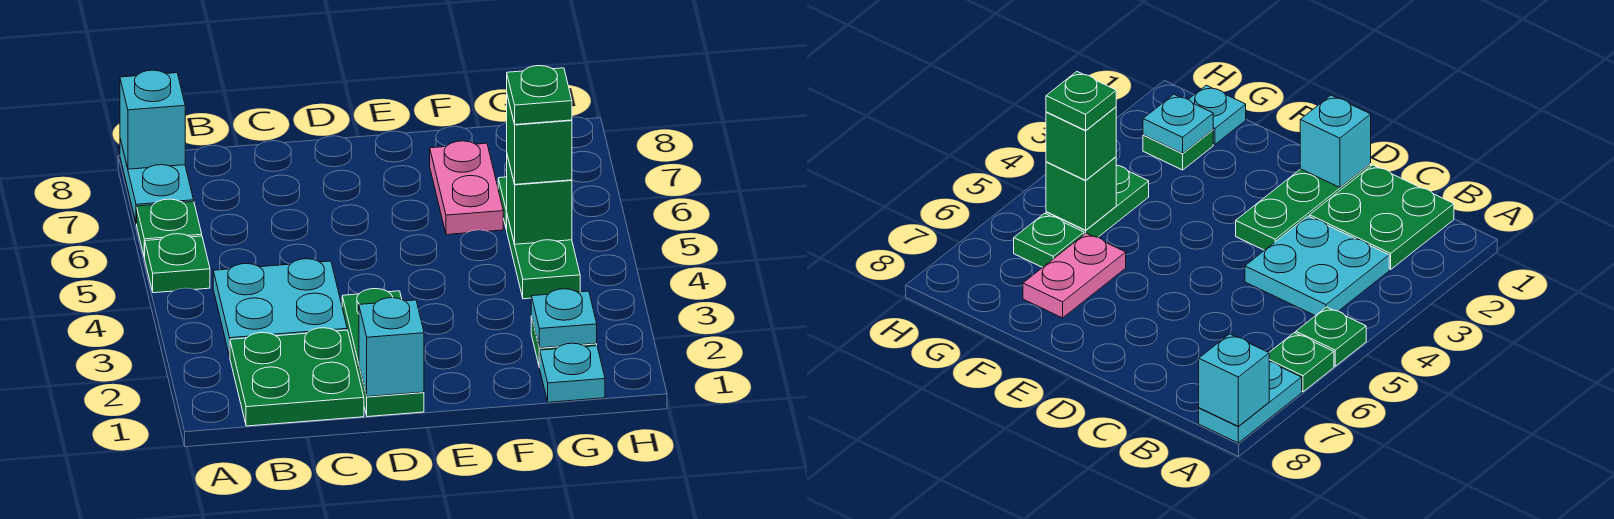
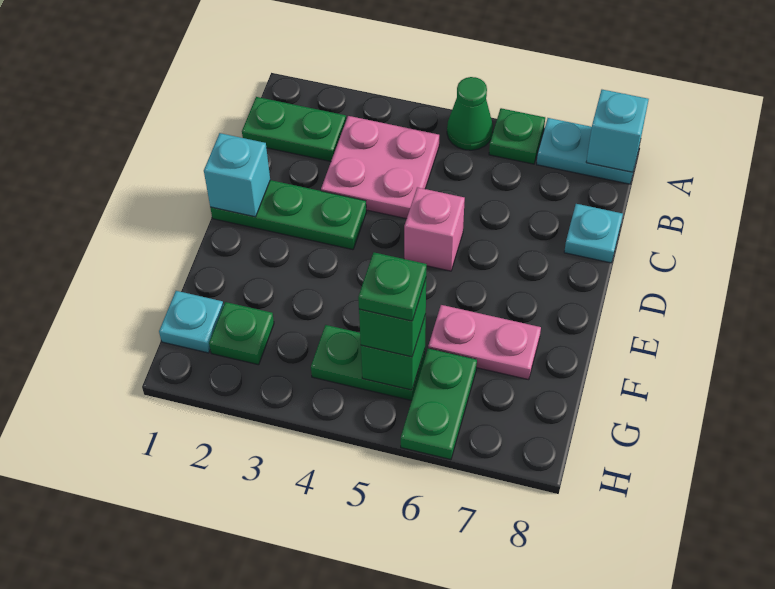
green plate A5 level 1 -> green cone A5 level 1
green plate B1:C2 level 1 -> green plate B1:B2 level 1
cyan plate B3:C4 level 1 -> pink plate B3:C4 level 1
none -> pink brick D5 level 1
cyan plate G2 level 2 -> cyan plate C8 level 1
green plate G6 level 1 -> green plate G6:H6 level 1

